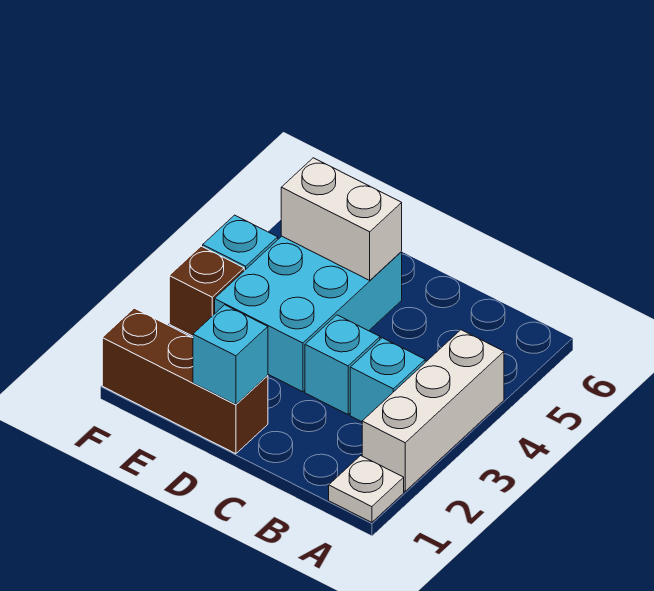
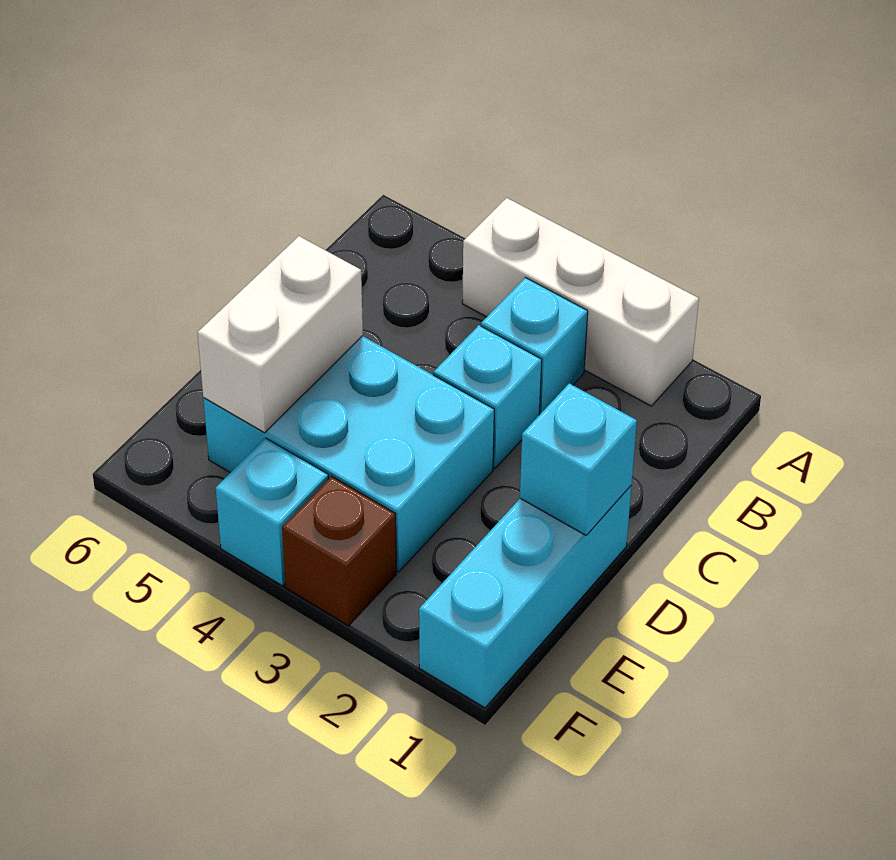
white plate A1 level 1 -> none
brown brick D1:F1 level 1 -> cyan brick D1:F1 level 1

